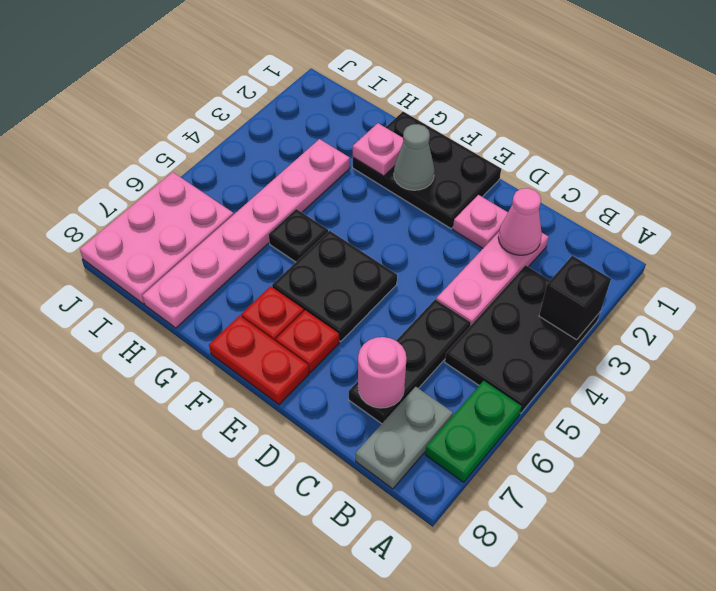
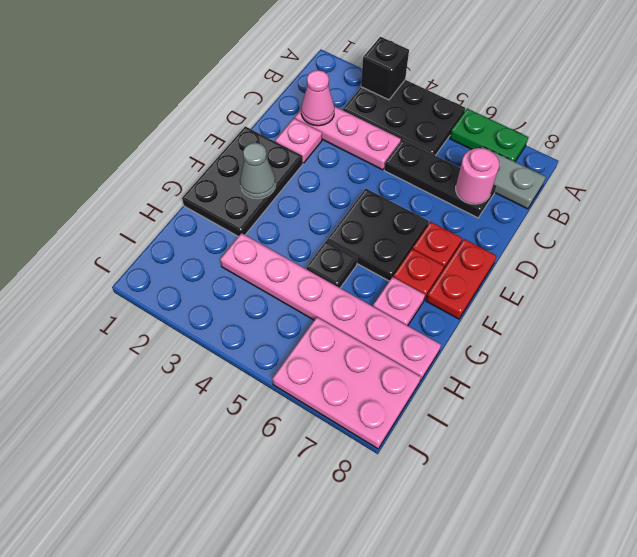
pink plate G2 level 2 -> pink plate G7 level 1

